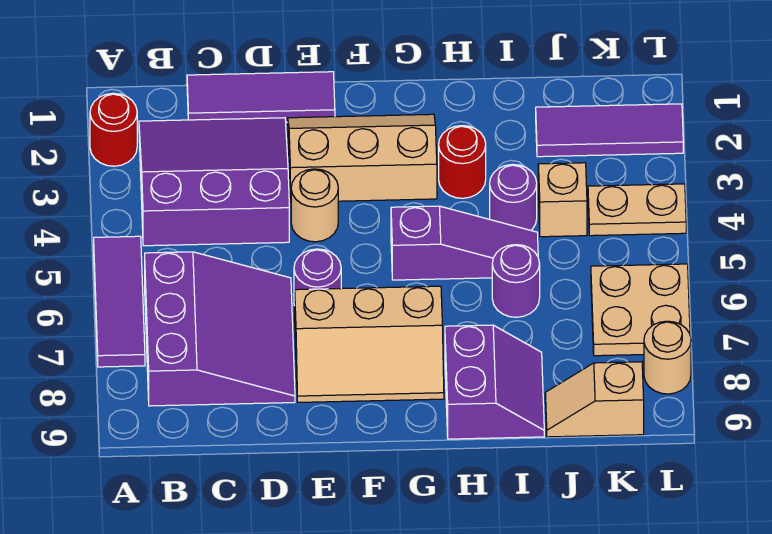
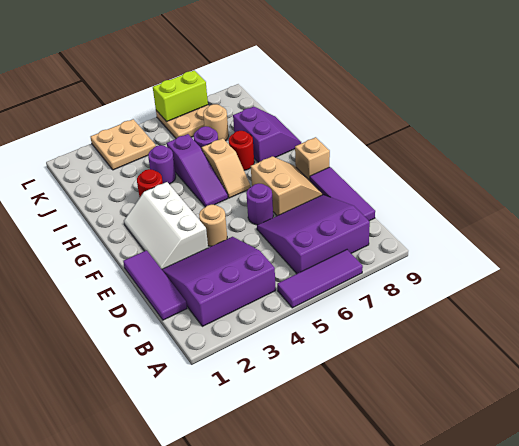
red round brick A2 level 1 -> red round brick H7 level 1
purple slope B2:D4 level 1 top 4 -> purple slope B2:D4 level 1 top B
tan slope E2:G3 level 1 top 3 -> white slope E2:G3 level 1 top 3
tan slope E7:G8 level 1 top 7 -> tan slope E7:F8 level 1 top 7
purple slope G5:I5 level 1 top G -> purple slope G5:I5 level 1 top I
purple slope H8:I9 level 1 top H -> purple slope H8:I9 level 1 top 8
purple tile J2:L2 level 1 -> purple tile C9:E9 level 1
tan brick J4 level 1 -> tan brick F9 level 1
tan slope J9:K9 level 1 top K -> tan slope G6:H6 level 1 top H
tan plate K4:L4 level 1 -> tan plate K3:L4 level 1
none -> lime brick L6:L7 level 2
tan round brick L8 level 1 -> tan round brick J7 level 1

